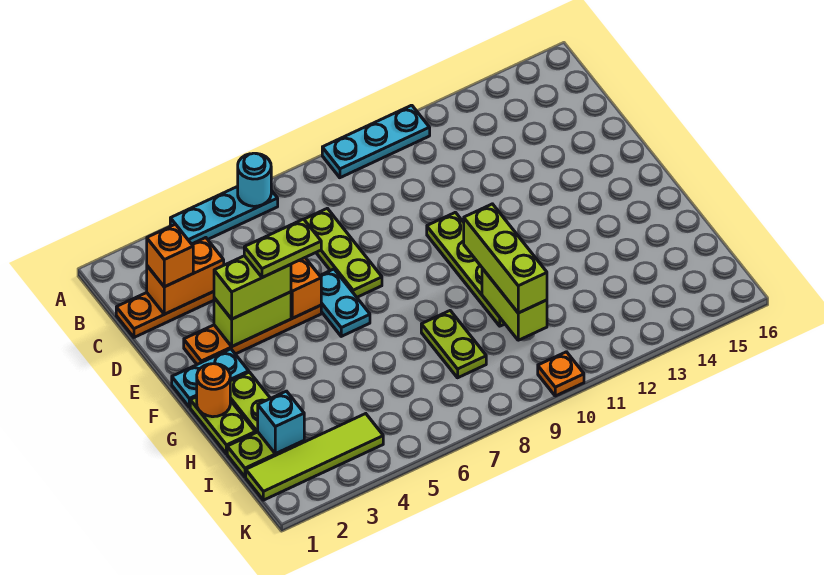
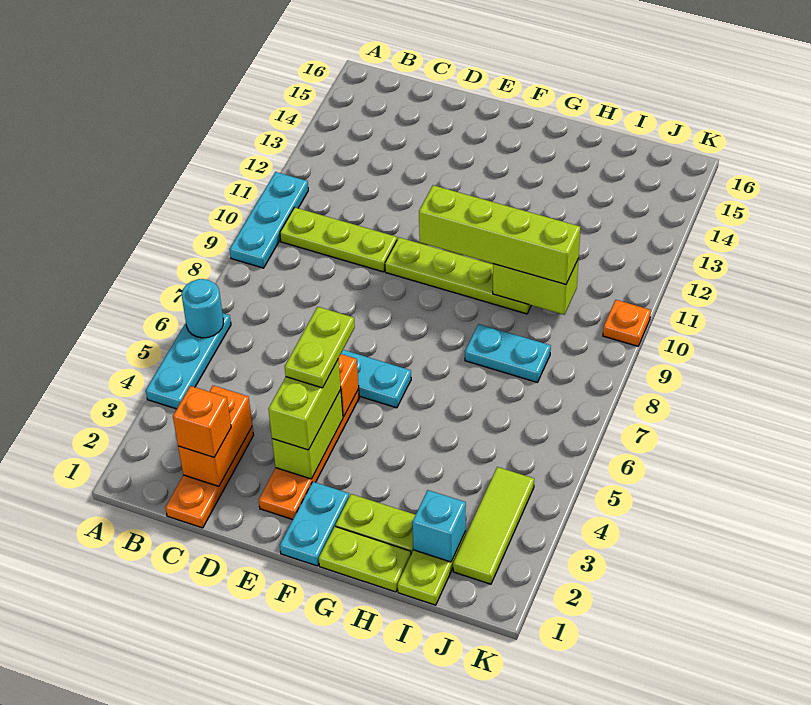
lime plate C7:E7 level 1 -> lime plate B10:D10 level 1
orange round brick G1 level 2 -> none
lime brick G10:I10 level 3 -> lime brick F10:I10 level 3
lime plate H8:I8 level 1 -> cyan plate H8:I8 level 1
lime tile J1:J4 level 1 -> lime tile J2:J4 level 1

